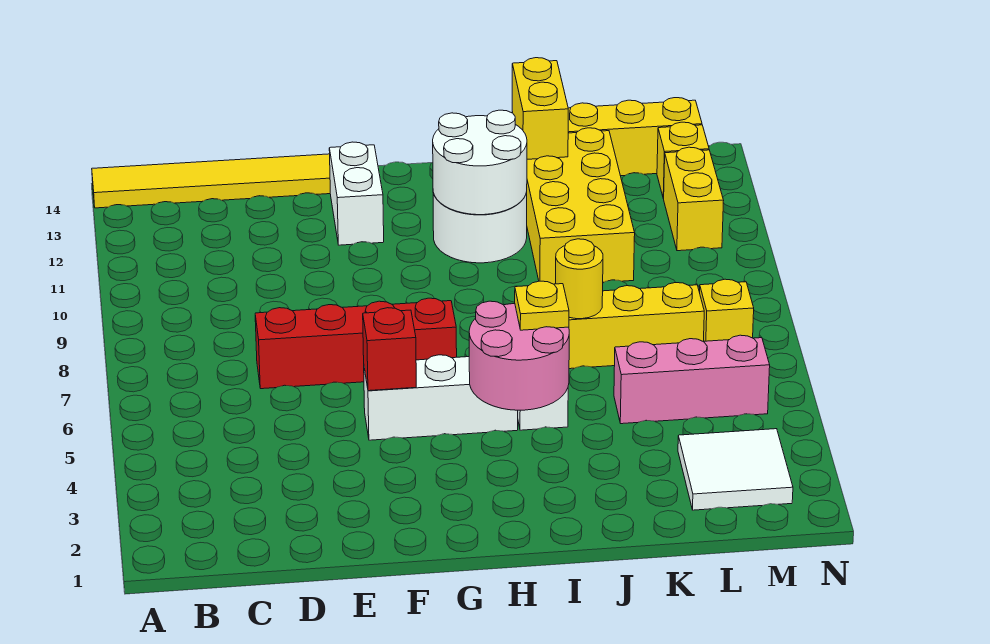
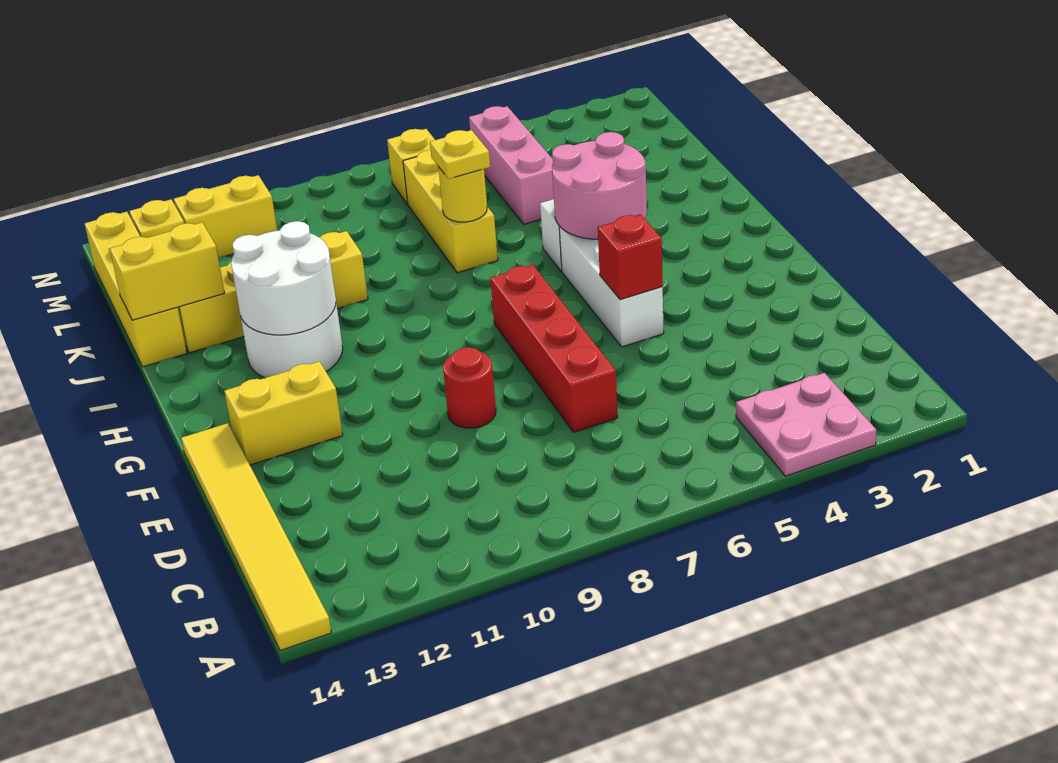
none -> pink plate A3:B4 level 1
none -> red round brick E9 level 1
white brick F12:F13 level 1 -> yellow brick F12:F13 level 1
yellow plate I5 level 3 -> yellow plate J7 level 3
yellow brick J10:K13 level 1 -> yellow brick J10:J13 level 1
white tile L2:M3 level 1 -> none

